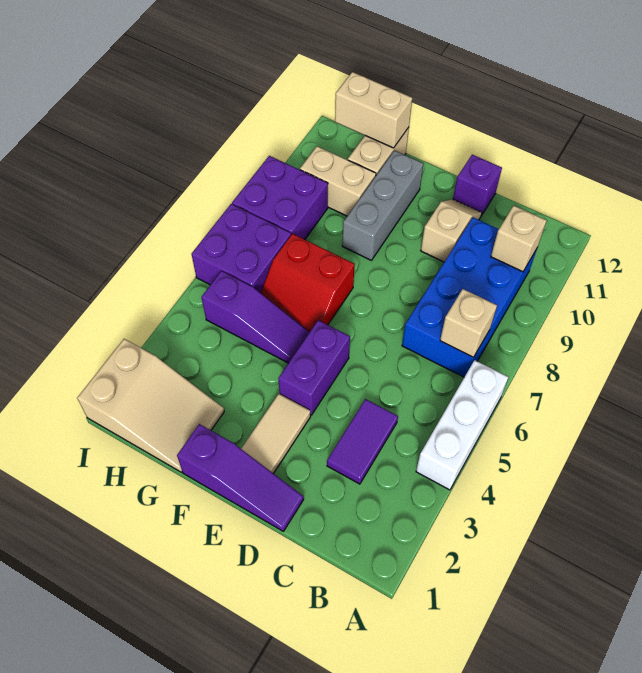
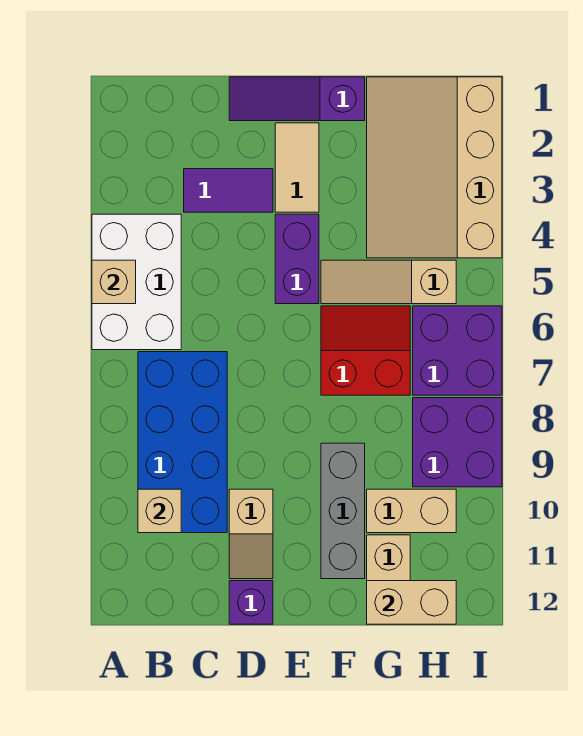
white brick A4:A6 level 1 -> white brick A4:B6 level 1
tan brick B7 level 2 -> tan brick A5 level 2
purple tile C3:C4 level 1 -> purple tile C3:D3 level 1
purple slope F5:H5 level 1 top H -> tan slope F5:H5 level 1 top H
tan slope G1:I2 level 1 top I -> tan slope G1:I4 level 1 top I

